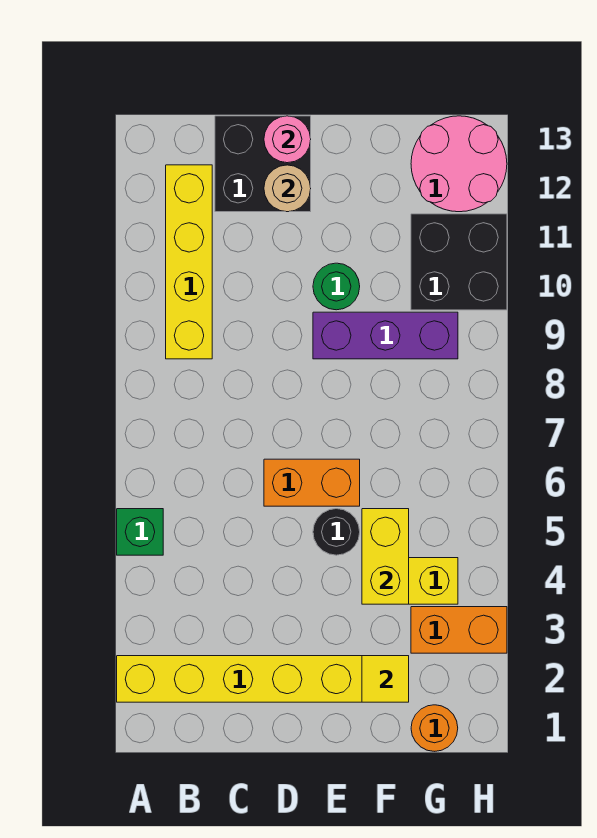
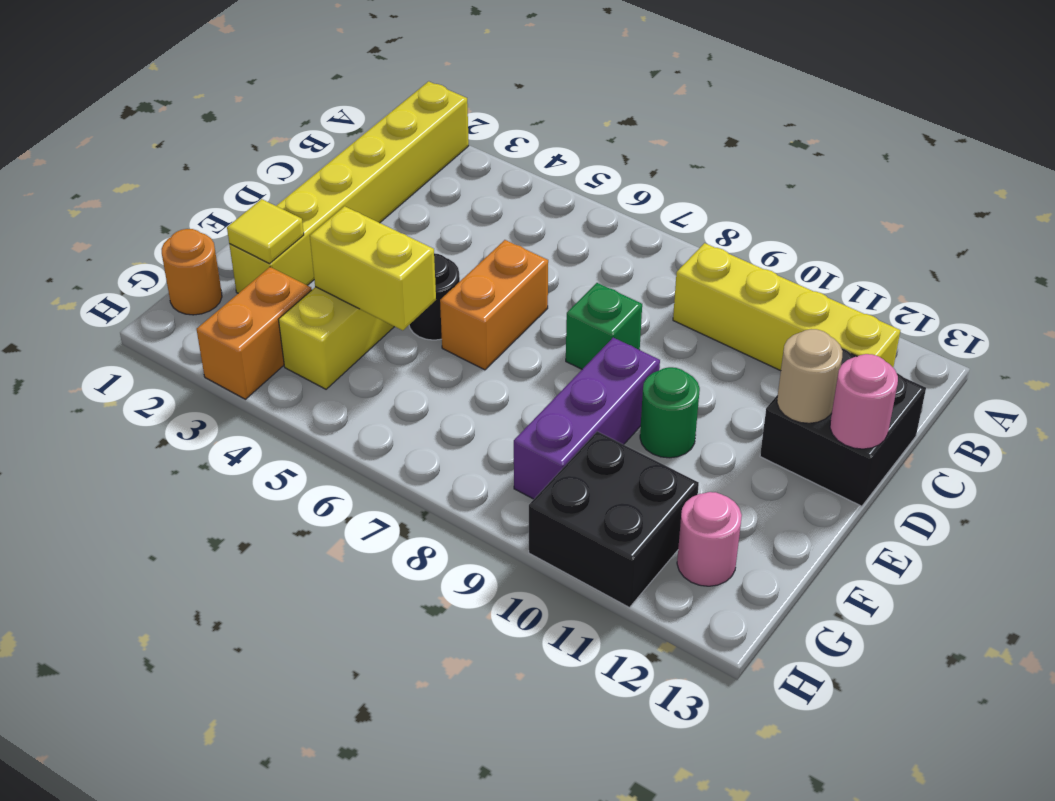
green brick A5 level 1 -> green brick D8 level 1
pink round brick G12:H13 level 1 -> pink round brick G12 level 1

